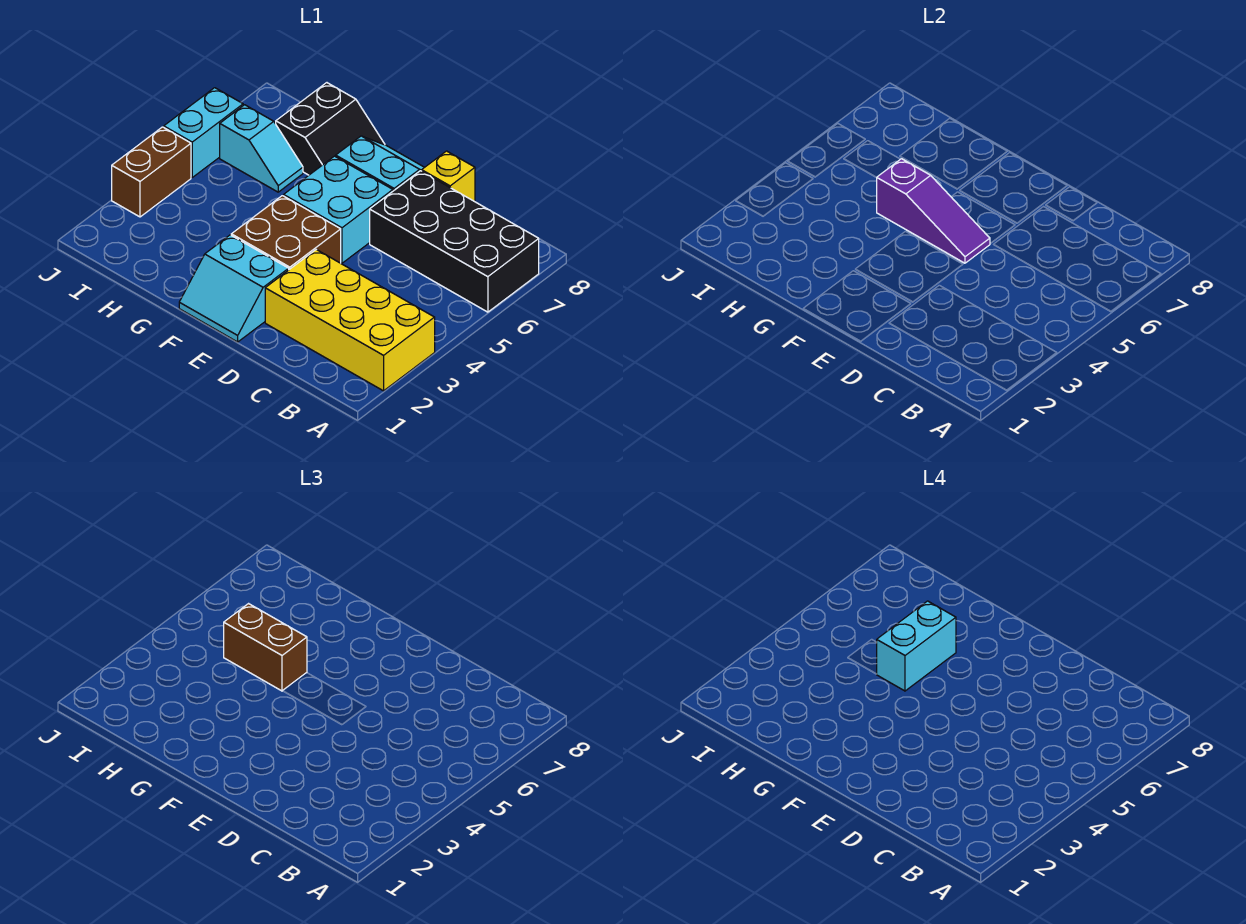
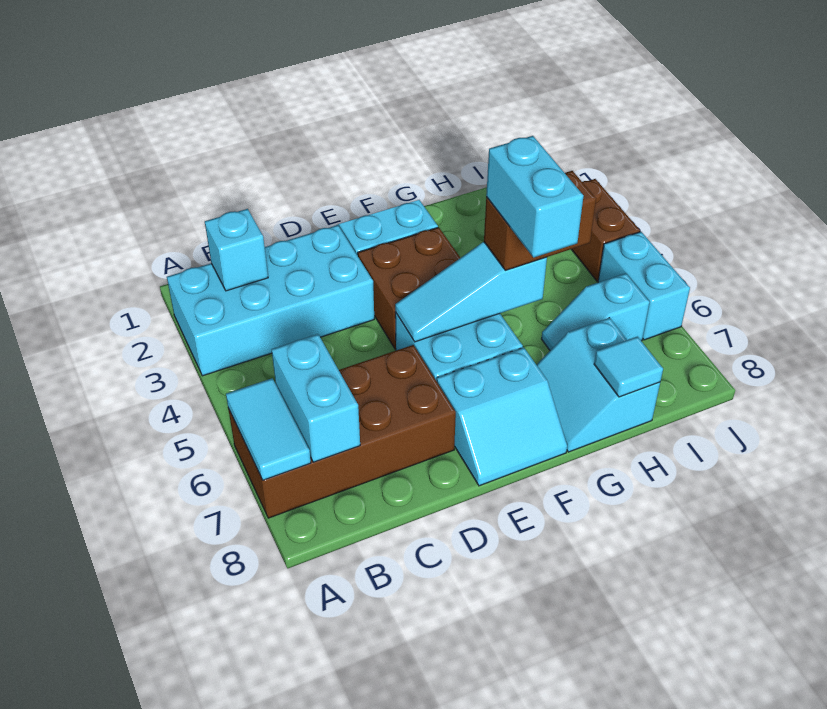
yellow brick A2:D3 level 1 -> cyan brick A2:D3 level 1
black brick A6:D7 level 1 -> brown brick A6:D7 level 1
none -> cyan tile A6:A7 level 2
none -> cyan brick B2 level 2
none -> cyan brick B6:B7 level 2
yellow brick D8 level 1 -> none
purple slope E5:G5 level 2 top G -> cyan slope E5:G5 level 2 top G
black slope G7:H8 level 1 top H -> cyan slope G7:H8 level 1 top H
none -> cyan tile H8 level 2

